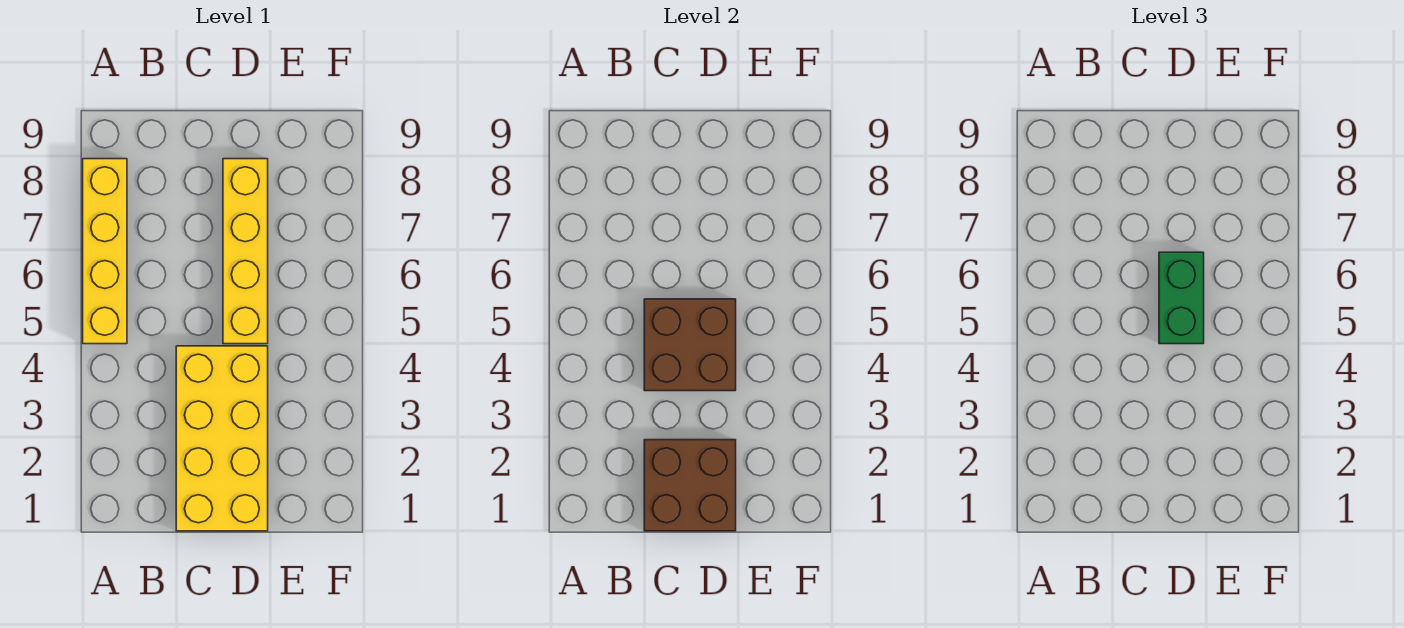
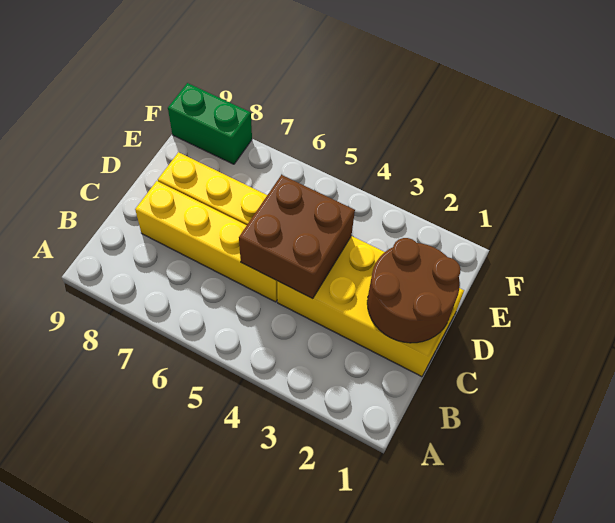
yellow brick A5:A8 level 1 -> yellow brick C5:C8 level 1
brown brick C1:D2 level 2 -> brown round brick C1:D2 level 2
green brick D5:D6 level 3 -> green brick F8:F9 level 1

